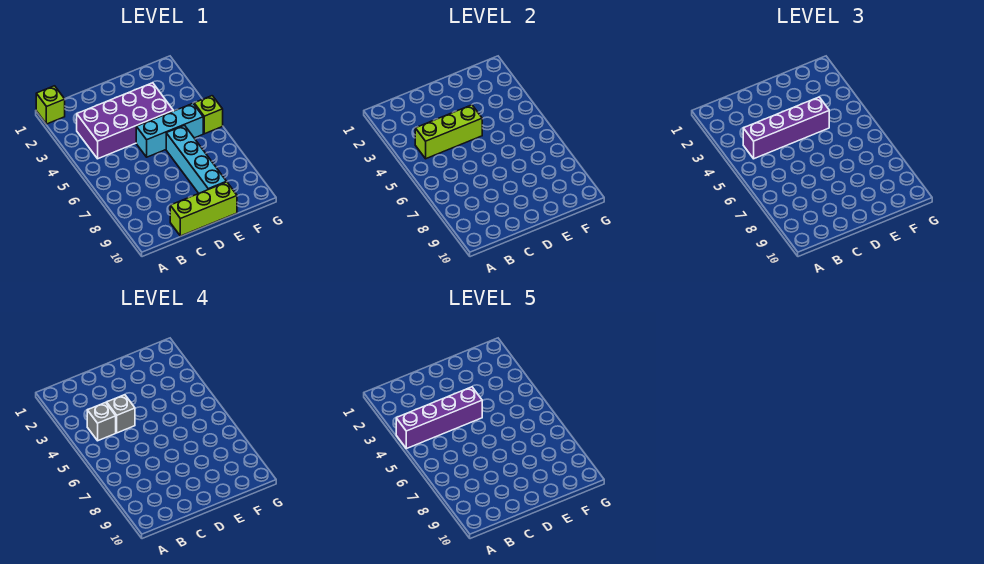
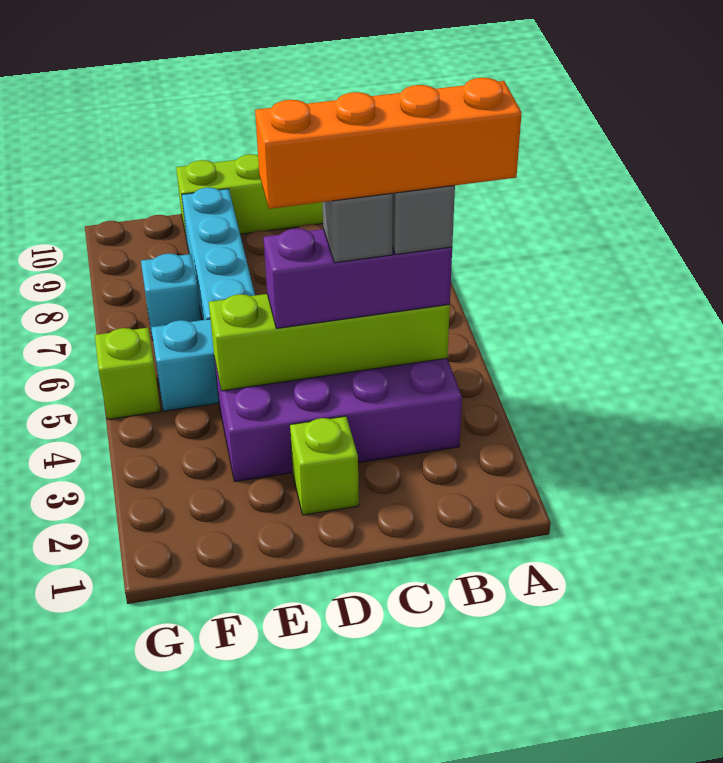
lime brick A1 level 1 -> lime brick D2 level 1
purple brick A4:D4 level 5 -> orange brick A4:D4 level 5
lime brick B4:D4 level 2 -> lime brick B4:E4 level 2
purple brick B4:E4 level 3 -> purple brick B4:D4 level 3
none -> cyan brick F7 level 1

